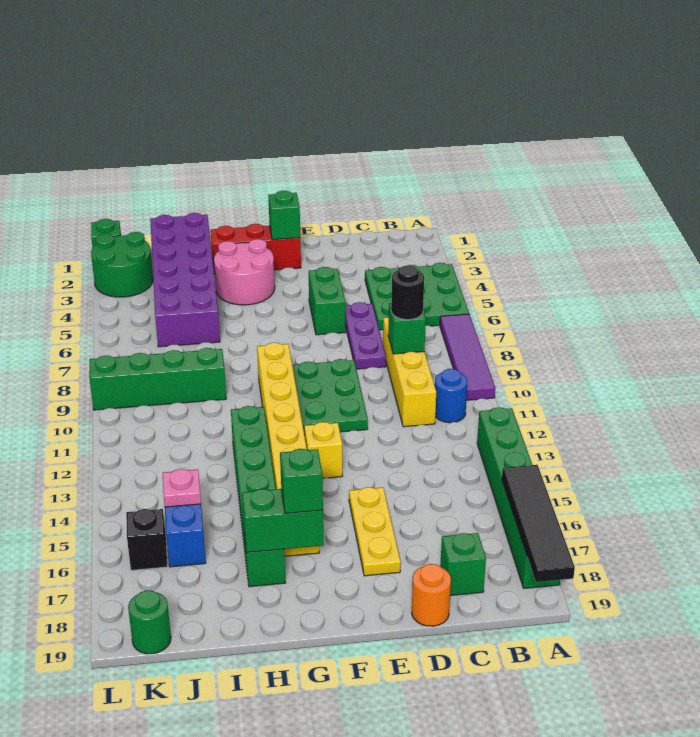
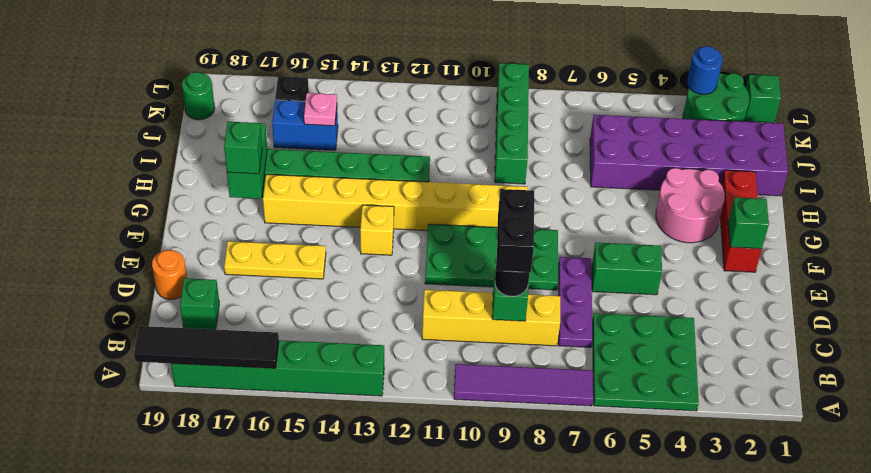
blue round brick B11 level 1 -> blue round brick L3 level 2
none -> black brick C9:D9 level 4
purple plate D6:D8 level 1 -> purple plate C7:E7 level 1
green plate E9:F11 level 1 -> green plate E8:F11 level 1

